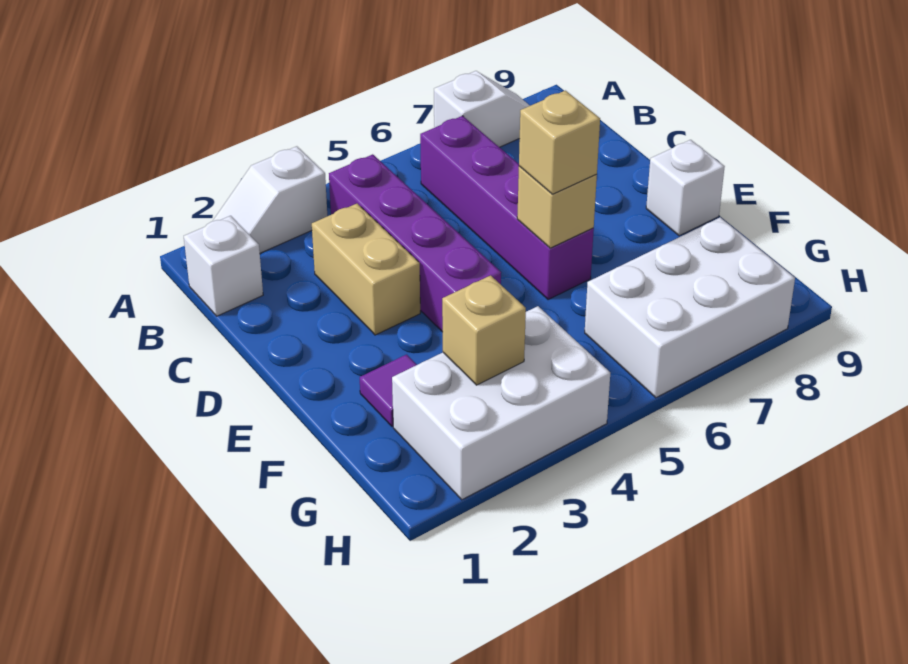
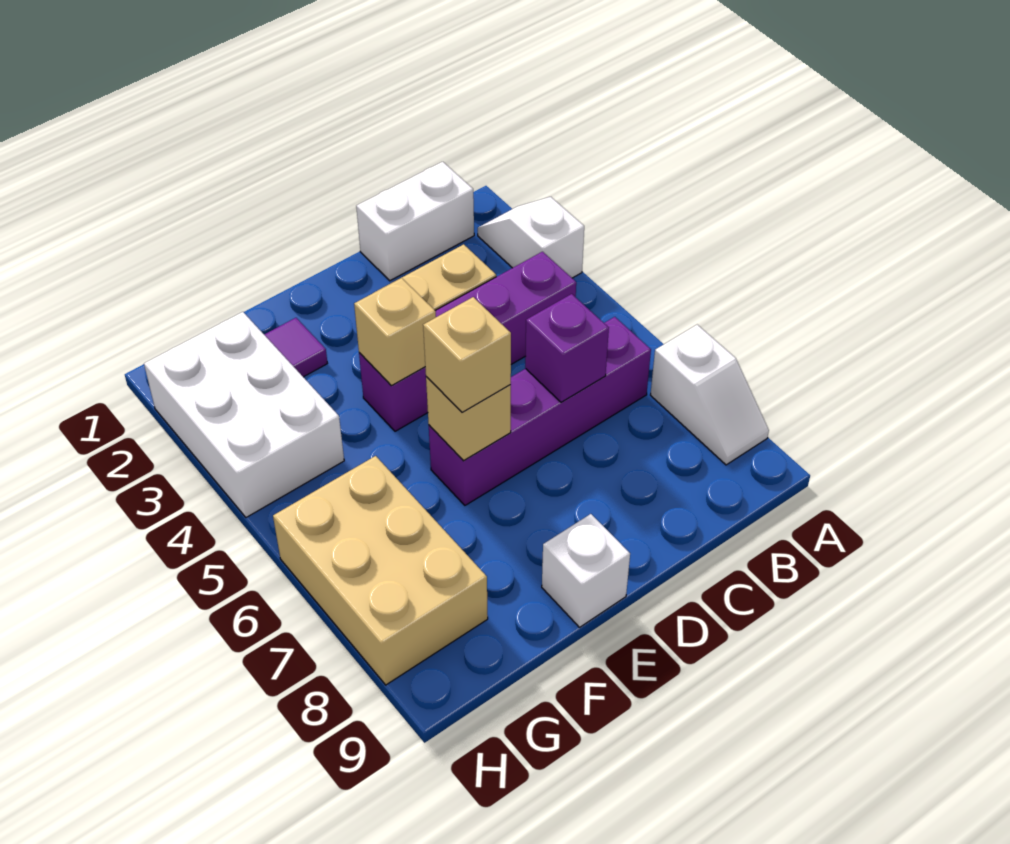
white brick B1 level 1 -> white brick B1:C1 level 1
none -> purple brick C6 level 2
tan brick G3 level 2 -> tan brick E4 level 2
white brick G6:H8 level 1 -> tan brick G6:H8 level 1

